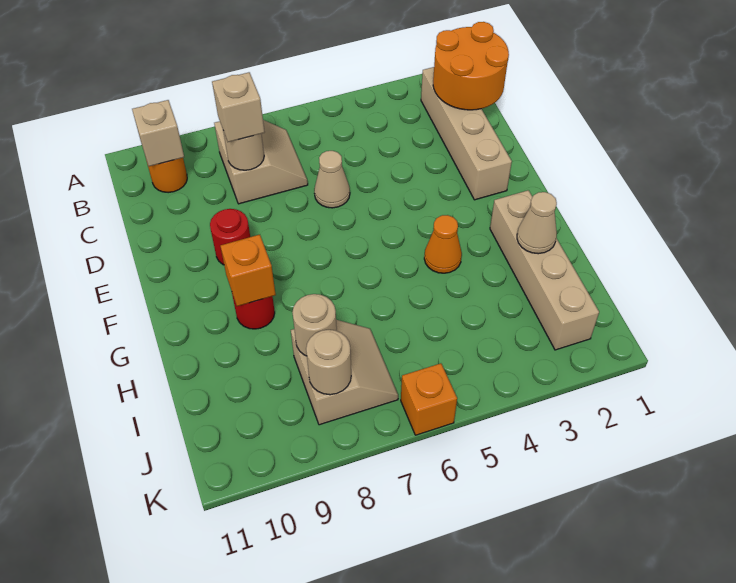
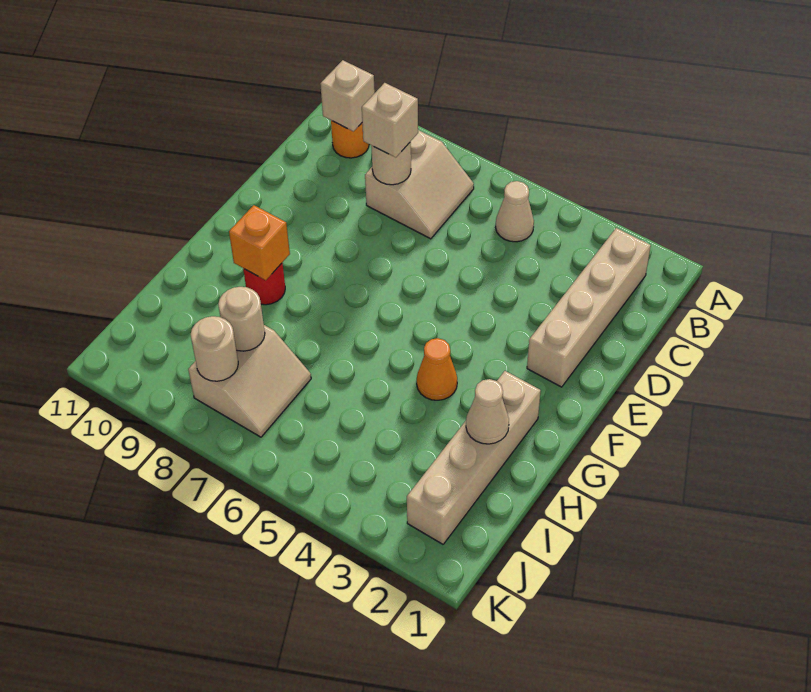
orange round brick B1:C2 level 2 -> none
tan cone D6 level 1 -> tan cone B5 level 1
red round brick E9 level 1 -> none
orange brick K6 level 1 -> none

